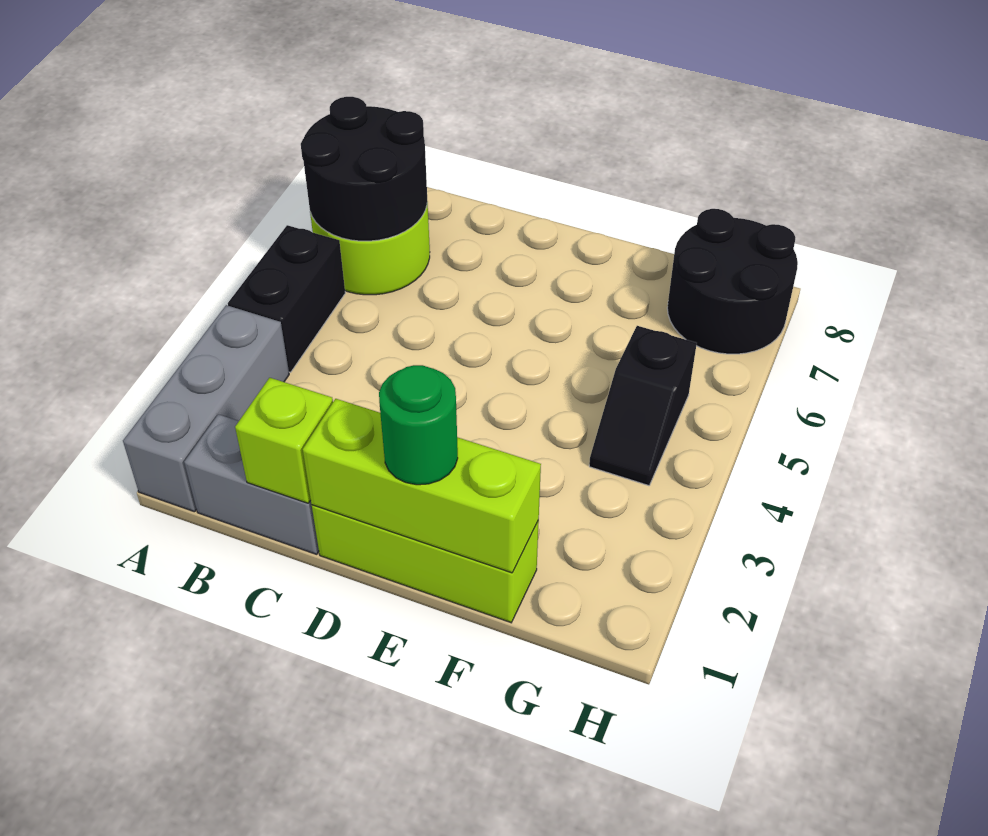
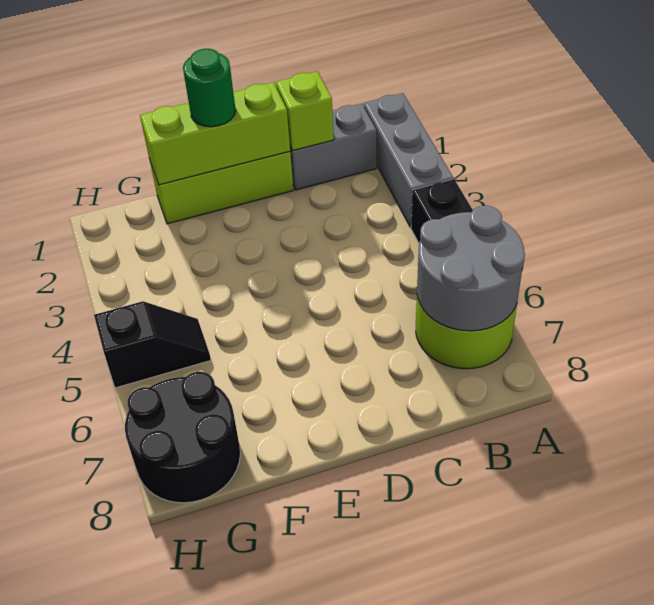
black round brick A6:B7 level 2 -> grey round brick A6:B7 level 2
black slope G4:G5 level 1 top 5 -> black slope G5:H5 level 1 top H

